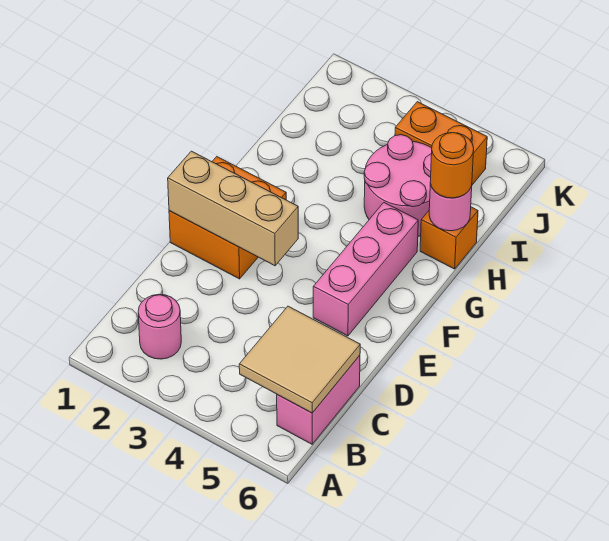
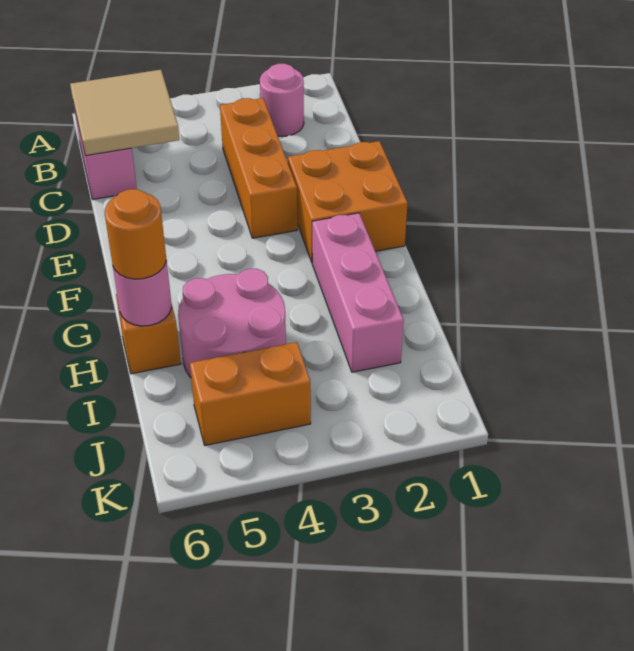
none -> orange brick C3:E3 level 1
tan brick E1:E3 level 2 -> none
pink brick E5:G5 level 1 -> pink brick G2:I2 level 1

